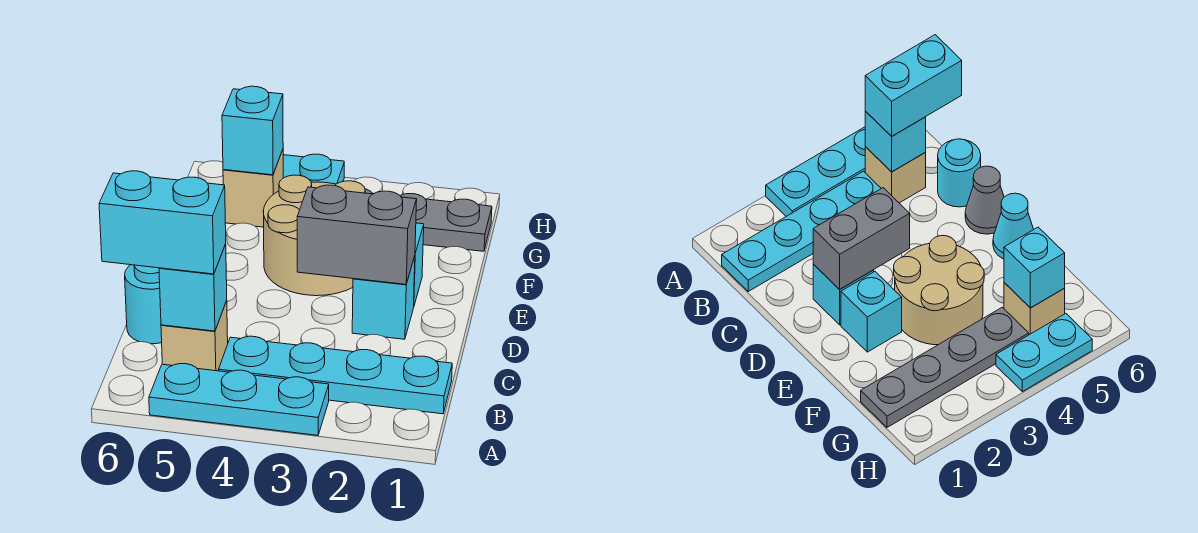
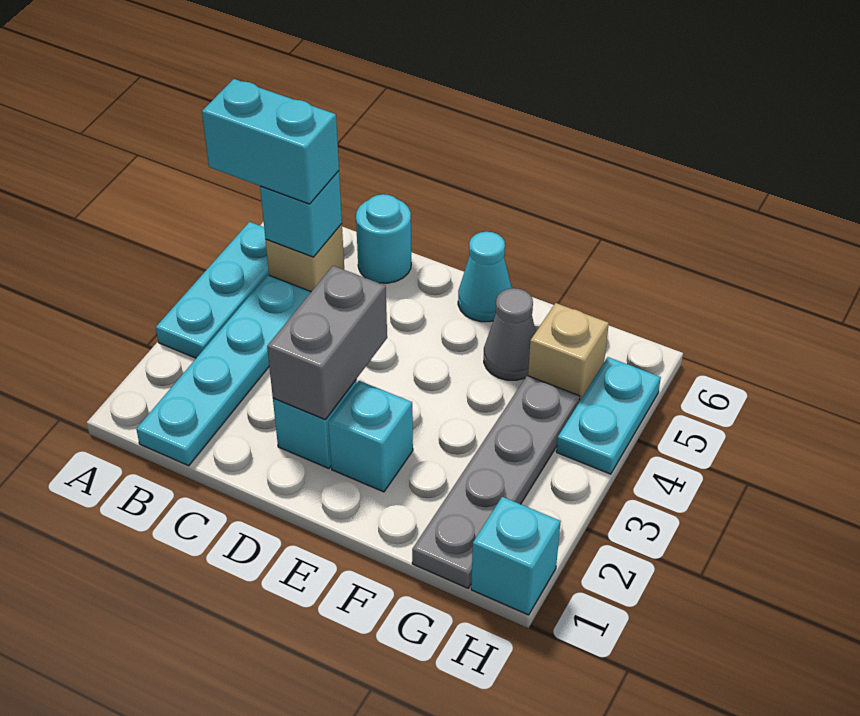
cyan brick B5:B6 level 3 -> cyan brick A5:B5 level 3
grey cone D6 level 1 -> grey cone F5 level 1
tan round brick E3:F4 level 1 -> none
cyan brick G5 level 2 -> cyan brick H1 level 1

